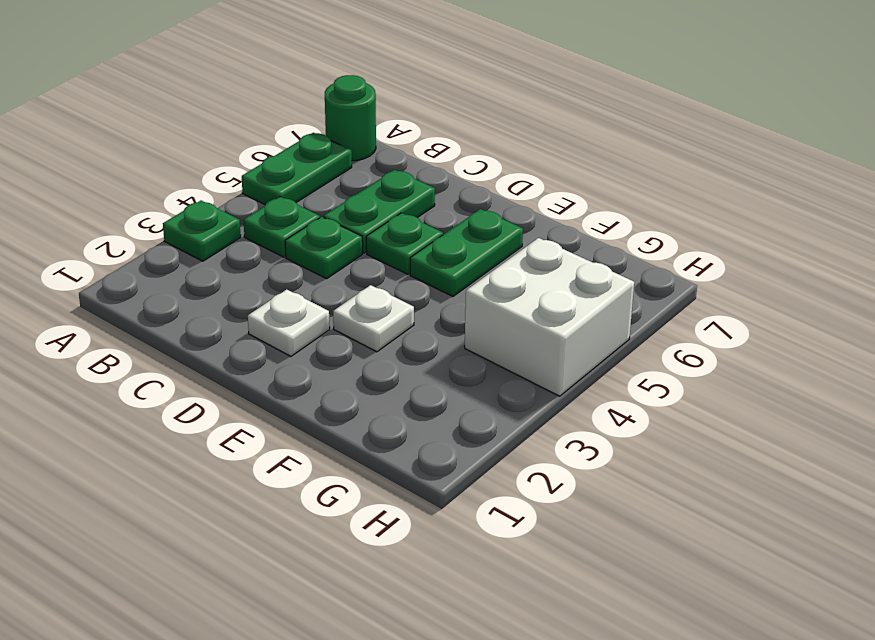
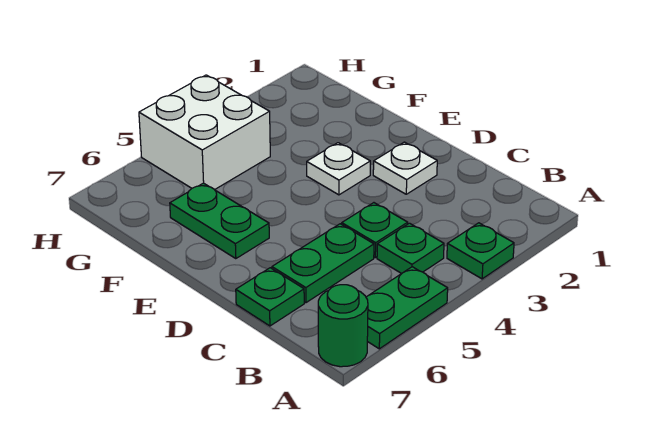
green plate D5 level 1 -> green plate C7 level 1
green plate E5:E6 level 1 -> green plate E6:F6 level 1

